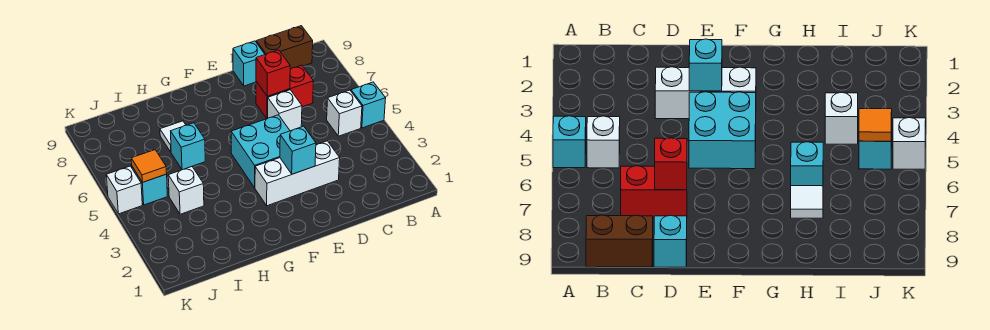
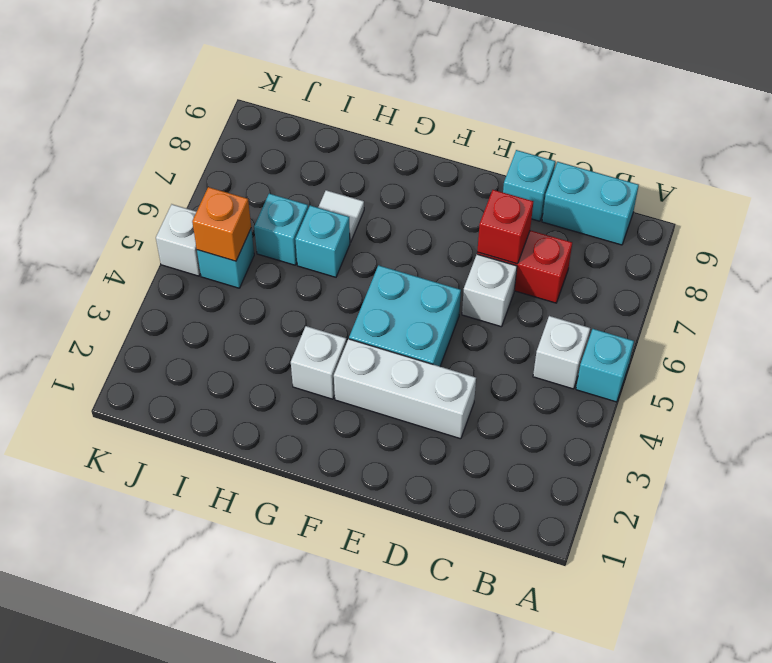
brown brick B9:C9 level 1 -> cyan brick B9:C9 level 1
cyan brick E3 level 2 -> cyan brick I6 level 1
white brick I4 level 1 -> white brick G3 level 1
orange tile J5 level 2 -> orange brick J5 level 2

